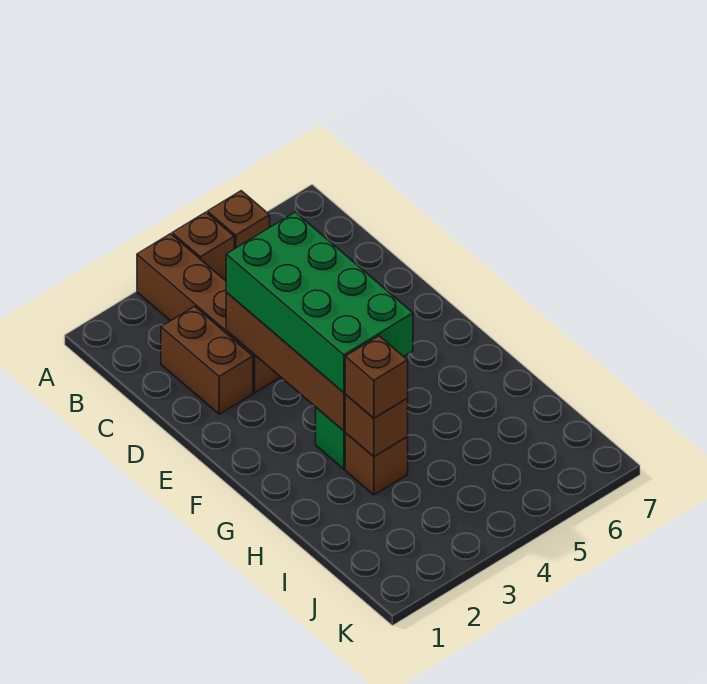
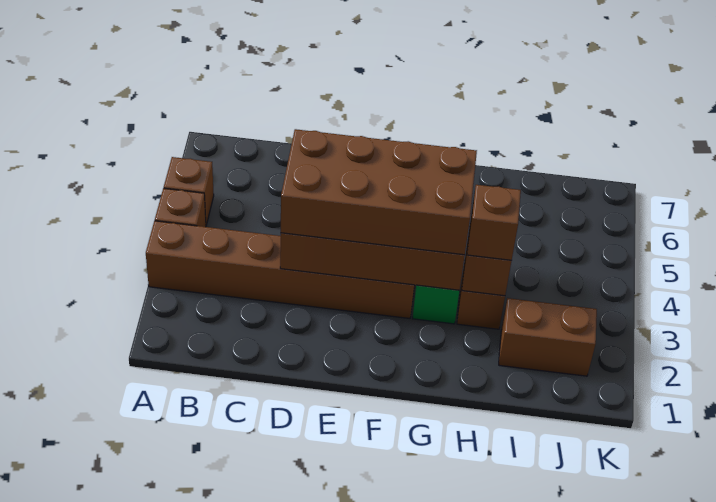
brown brick A3:D3 level 1 -> brown brick A3:F3 level 1
brown brick C2:D2 level 1 -> brown brick I2:J2 level 1
green brick D3:G4 level 3 -> brown brick D3:G4 level 3

